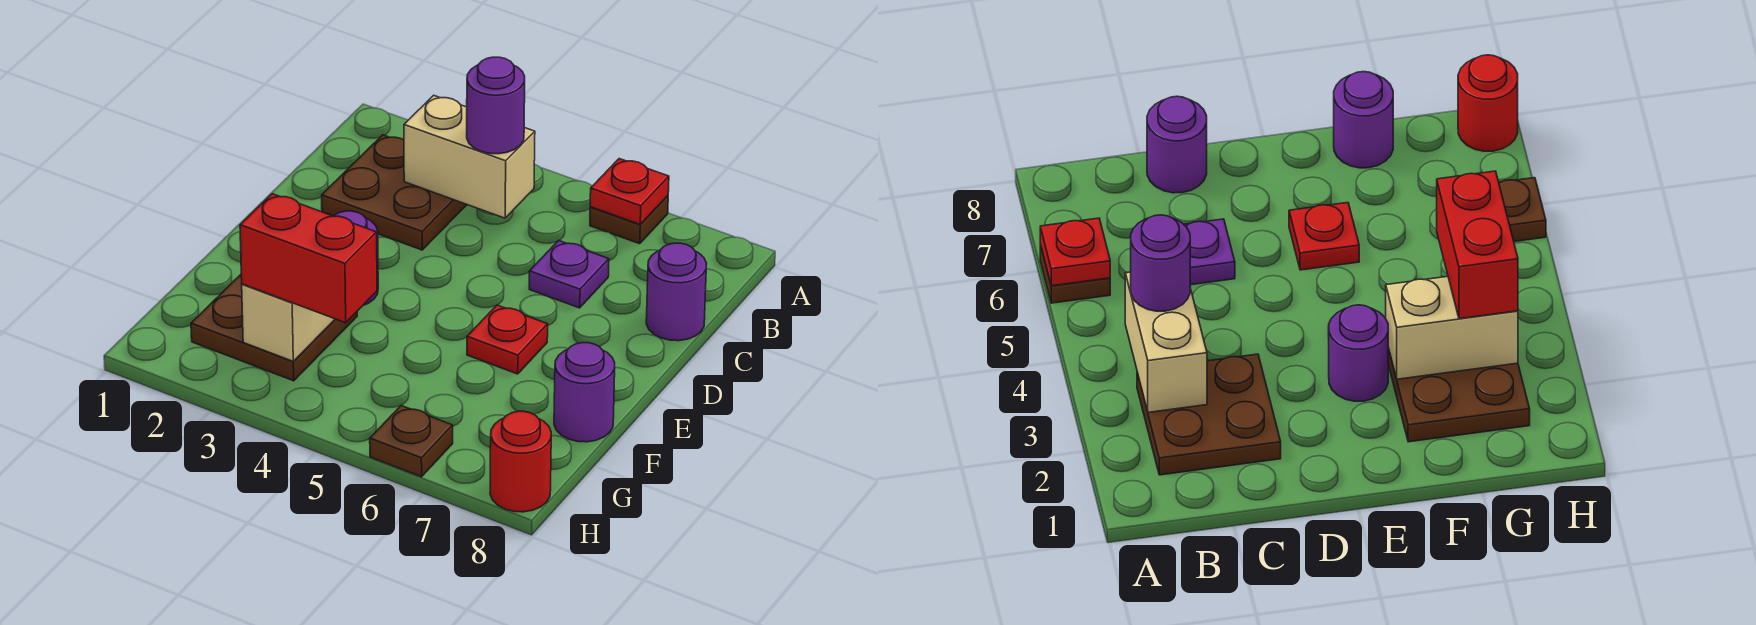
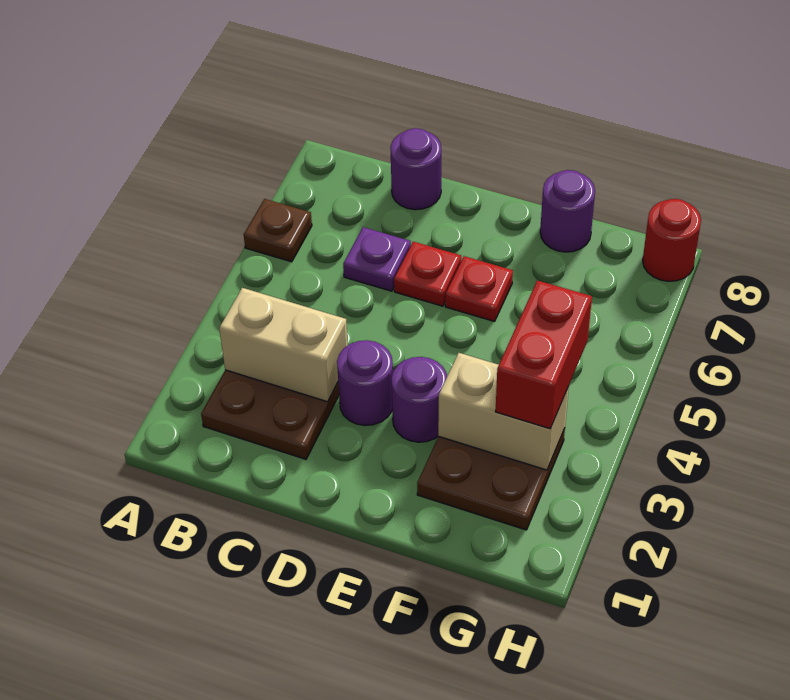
red plate A6 level 2 -> red plate D6 level 1
tan brick B3:B4 level 2 -> tan brick B3:C3 level 2
purple round brick B4 level 3 -> purple round brick D3 level 1
brown plate H6 level 1 -> none

